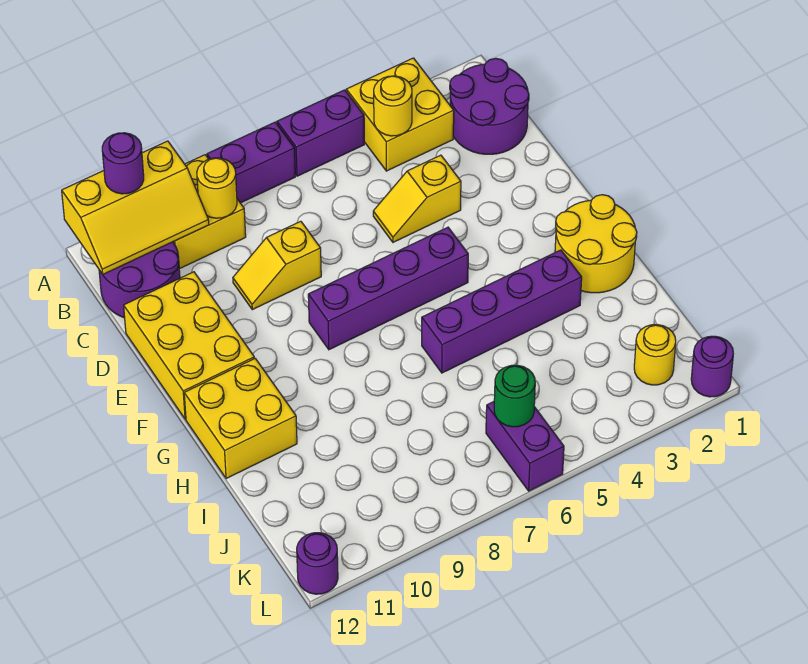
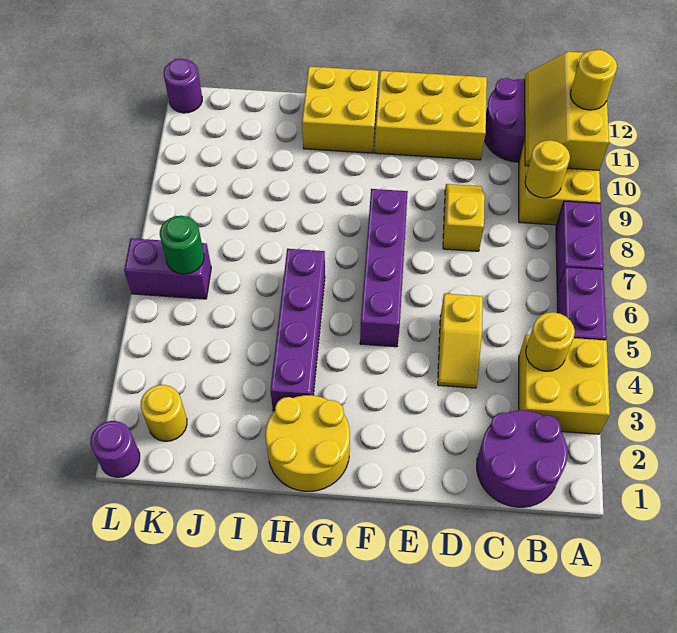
purple round brick A11 level 3 -> yellow round brick A11 level 3
yellow slope D4:D5 level 1 top 4 -> yellow slope D4:D5 level 1 top 5

